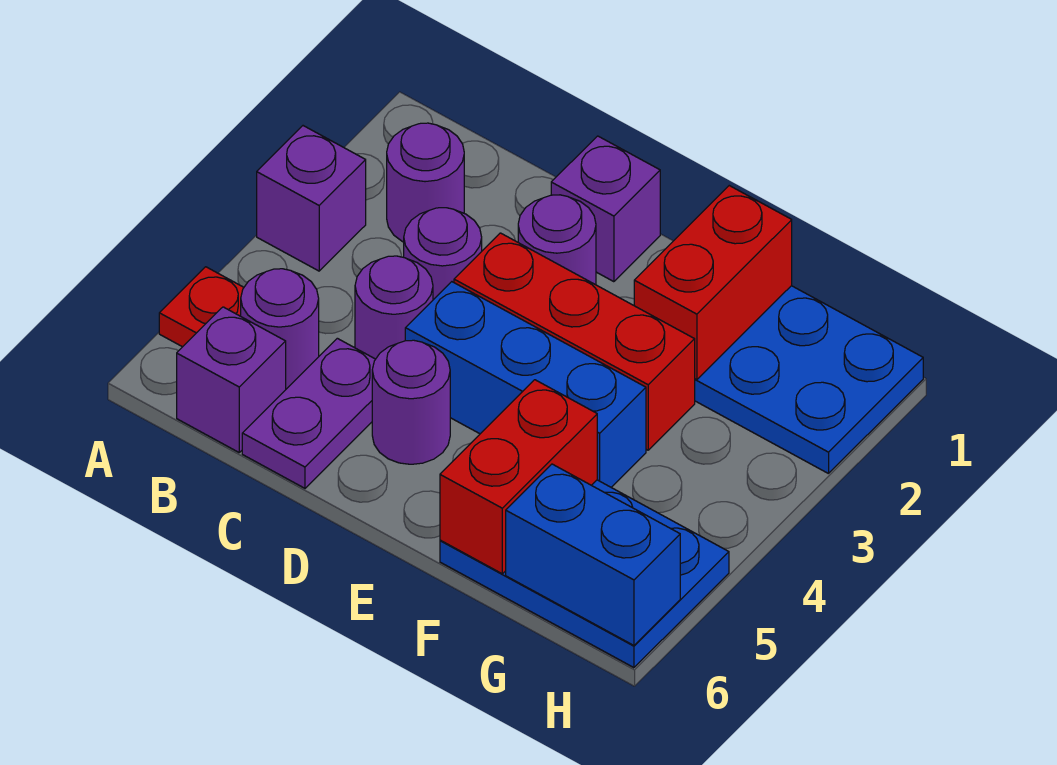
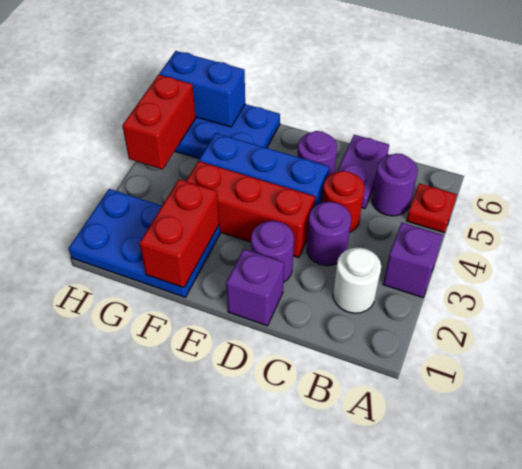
purple round brick B2 level 1 -> white round brick B2 level 1
purple brick B6 level 1 -> none
purple round brick C4 level 1 -> red round brick C4 level 1
red brick F5:F6 level 2 -> red brick H4:H5 level 2

